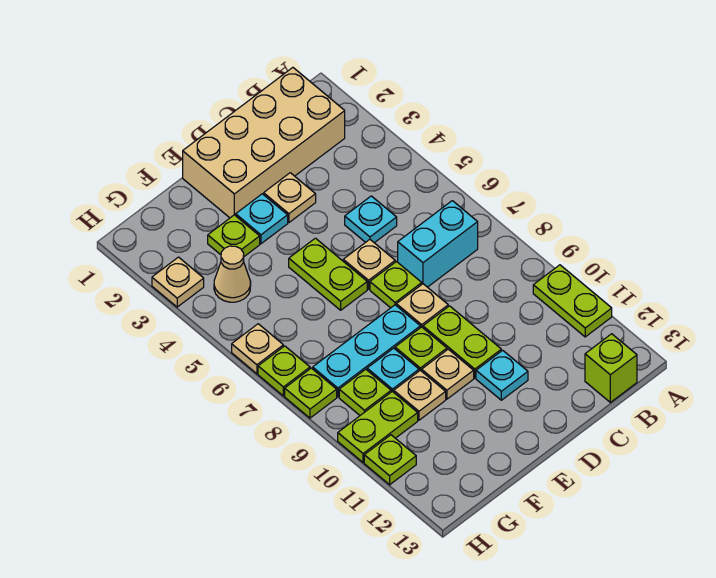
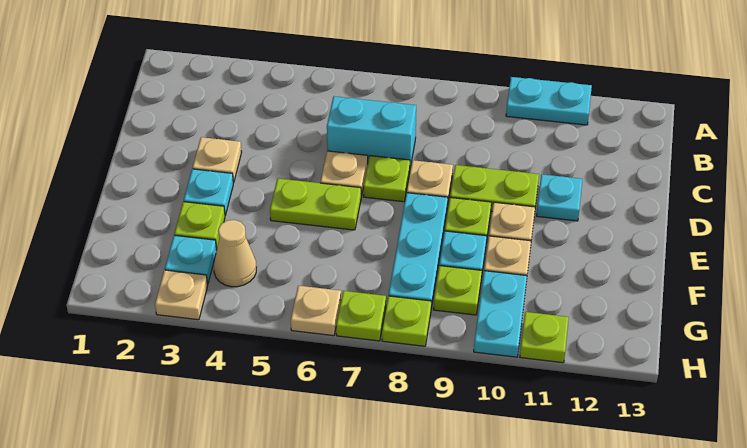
lime plate A10:A11 level 1 -> cyan plate A10:A11 level 1
tan brick B1:E2 level 1 -> none
cyan brick B7:C7 level 1 -> cyan brick C6:C7 level 1
lime brick B13 level 1 -> none
cyan plate C5 level 1 -> cyan plate G3 level 1
lime plate G10:H10 level 1 -> cyan plate G10:H10 level 1

